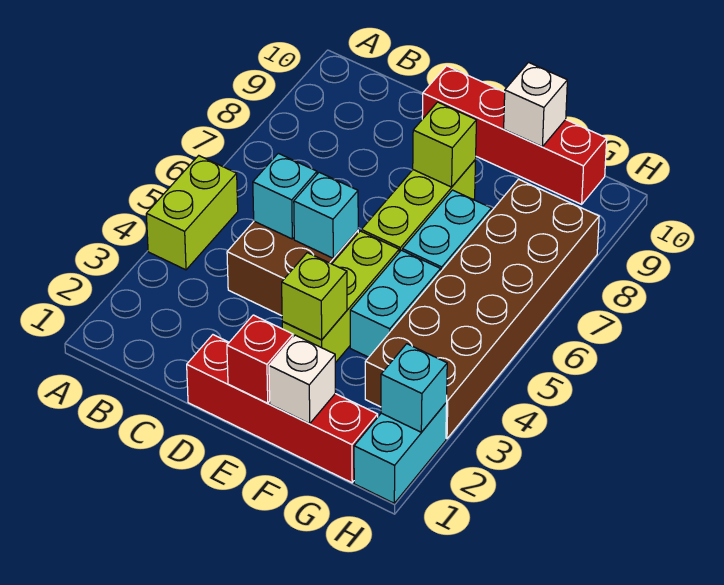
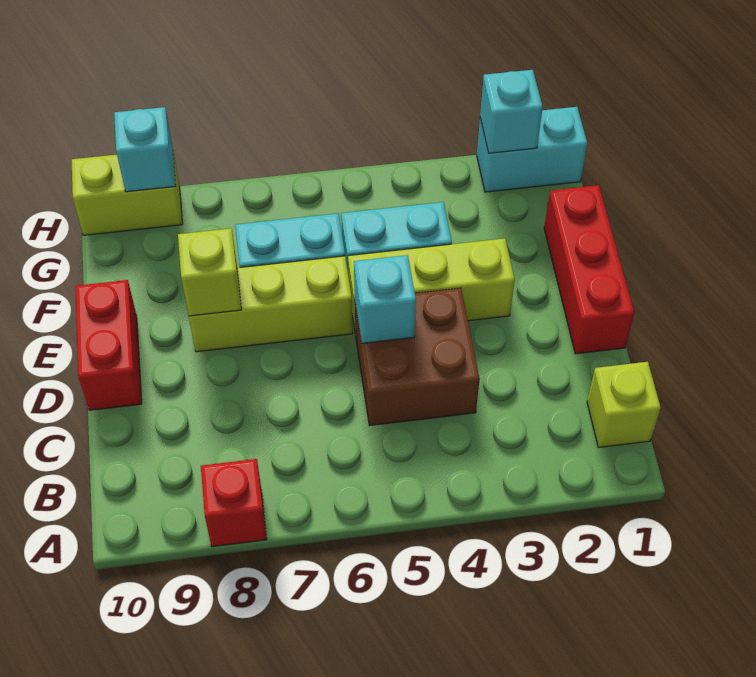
lime brick A4:A5 level 1 -> lime brick H9:H10 level 1
cyan brick C5 level 2 -> cyan brick H9 level 2
red brick D1:G1 level 1 -> red brick D1:F1 level 1
red brick D10:G10 level 1 -> red brick D10:E10 level 1
red brick E1 level 2 -> red brick A8 level 1
lime brick E3 level 2 -> lime brick B1 level 1
white brick F1 level 2 -> none
white brick F10 level 2 -> none
brown brick G3:H8 level 1 -> none

